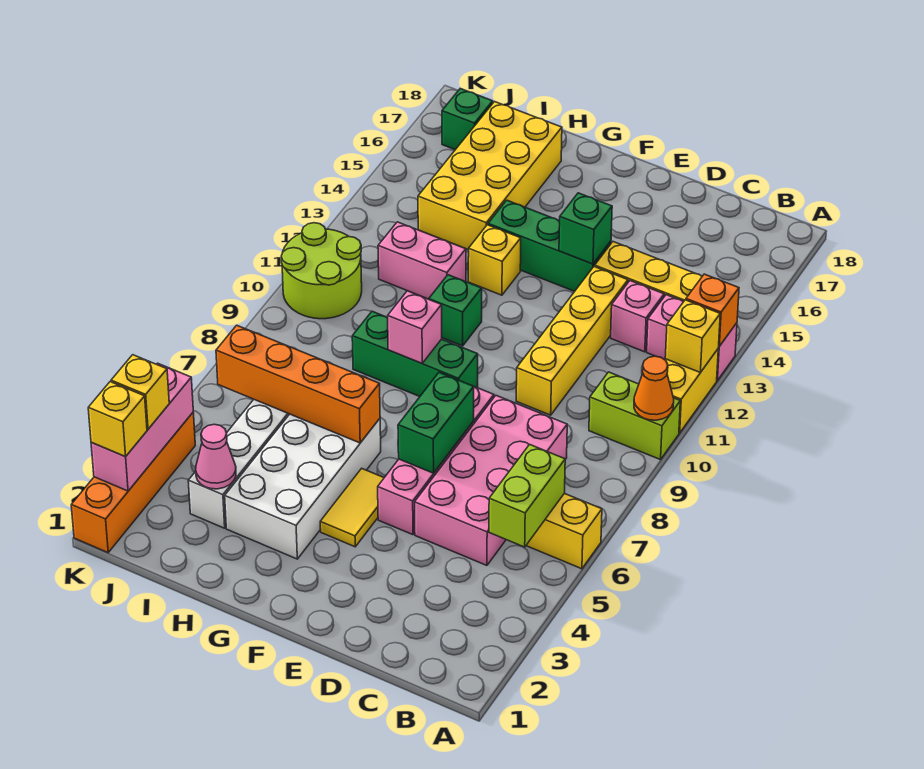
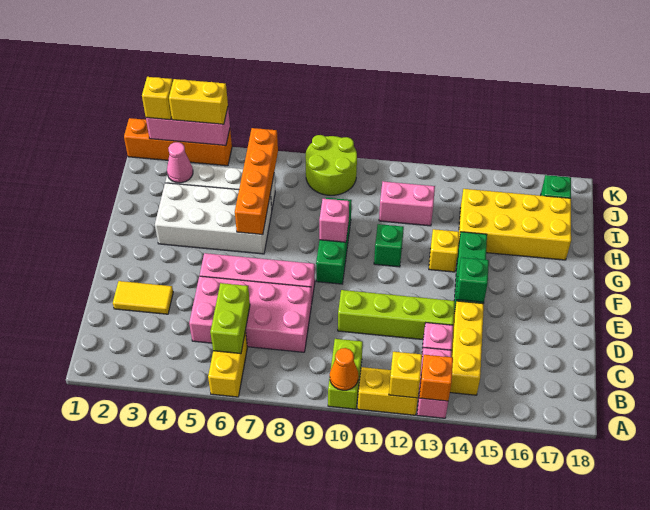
lime brick B5:B6 level 2 -> lime brick B6:C6 level 2
yellow brick D10:D13 level 1 -> lime brick D10:D13 level 1
green brick E6:E7 level 2 -> none
yellow tile F4:F5 level 1 -> yellow tile D2:D3 level 1
pink brick H12:I12 level 1 -> pink brick I11:I12 level 1
lime round brick J10:K11 level 1 -> lime round brick J8:K9 level 1
yellow brick K3 level 3 -> yellow brick K3:K4 level 3

